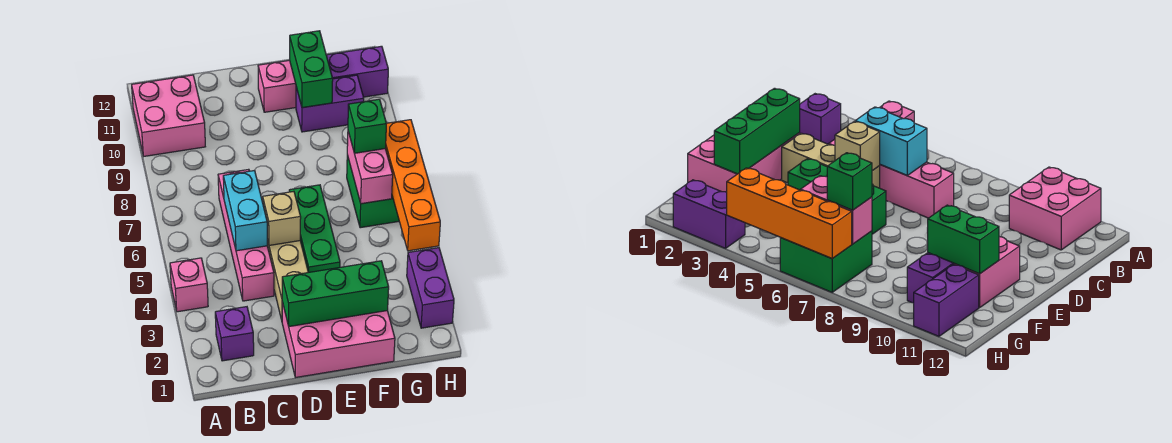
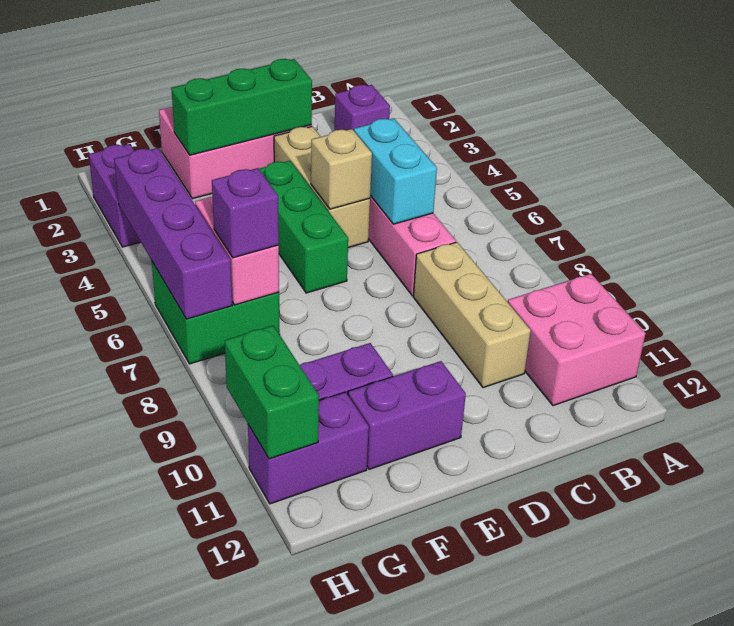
pink brick A4 level 1 -> none
none -> tan brick C8:C10 level 1
pink brick E11:F11 level 1 -> purple brick E11:F11 level 1
green brick F10:F11 level 2 -> green brick H10:H11 level 2
green brick G7 level 3 -> purple brick G7 level 3
orange brick H4:H7 level 2 -> purple brick H4:H7 level 2

